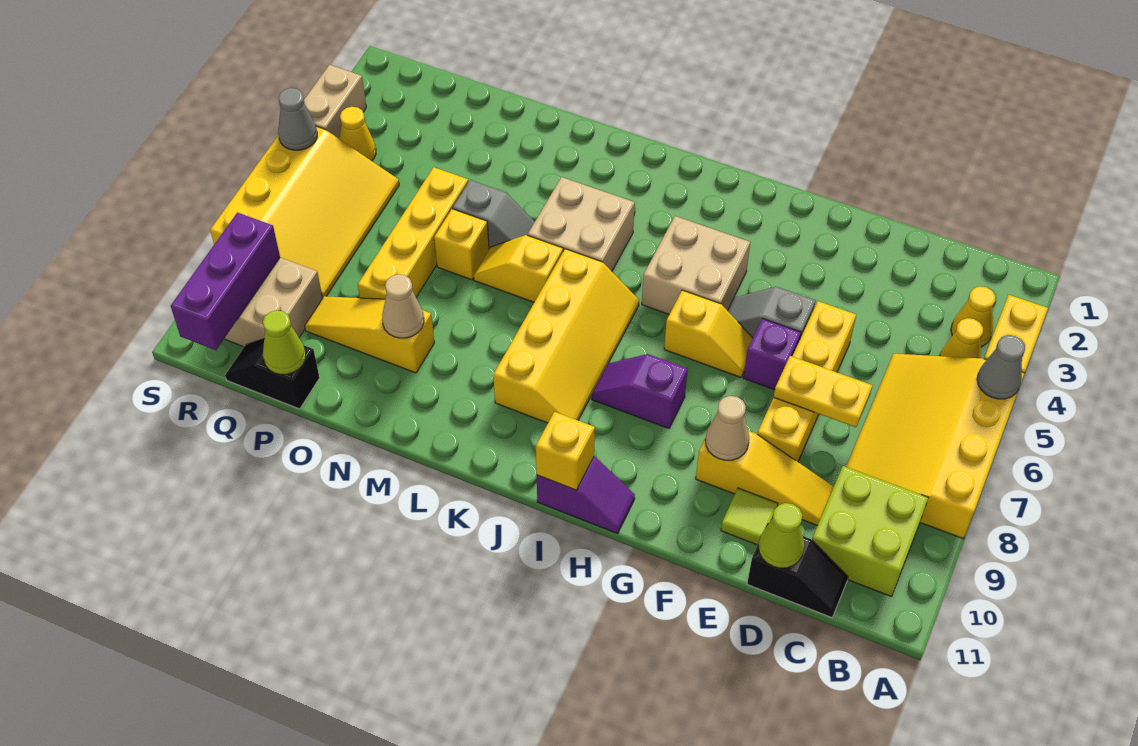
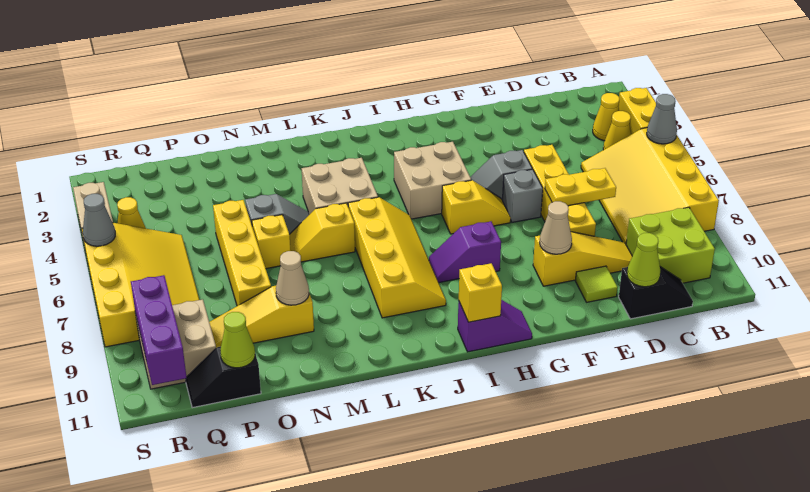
purple brick F6 level 1 -> grey brick F6 level 1

